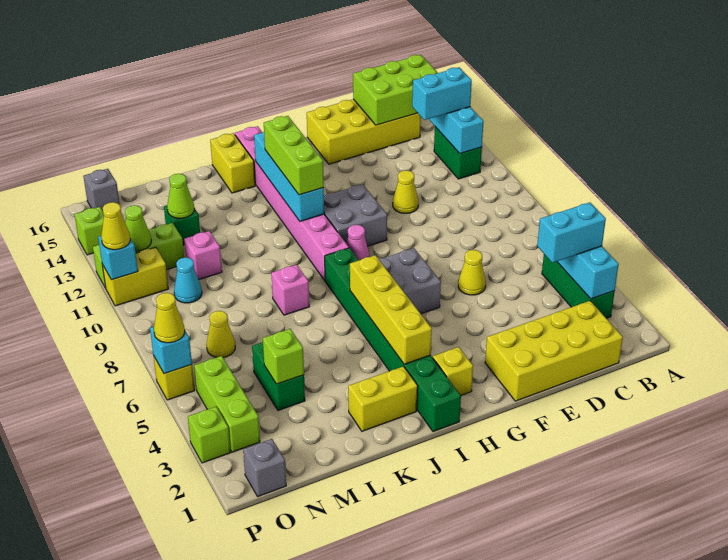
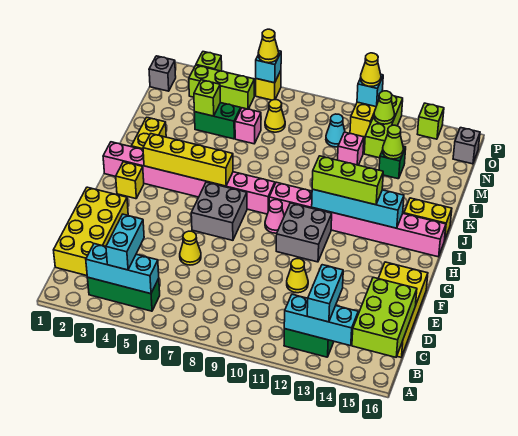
green brick I1:I8 level 1 -> pink brick I1:I8 level 1
pink brick K8 level 1 -> pink brick M6 level 1

